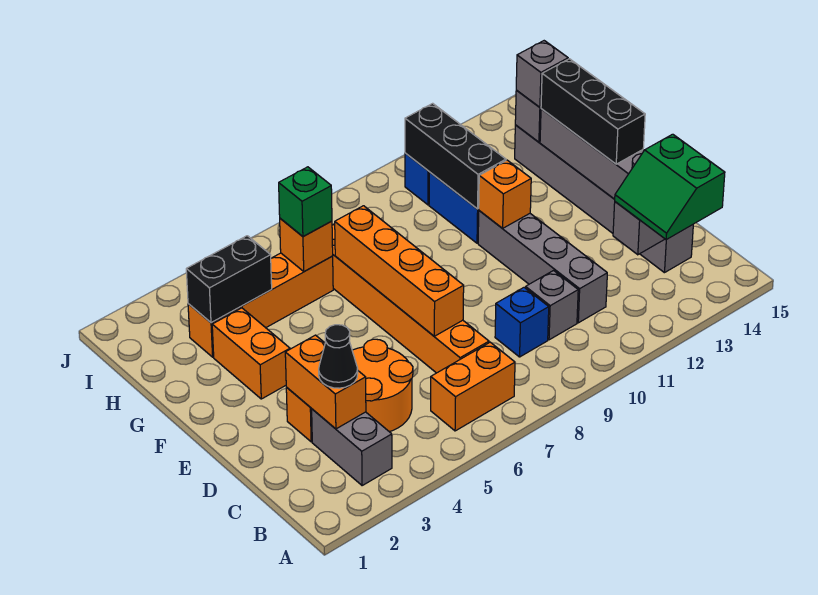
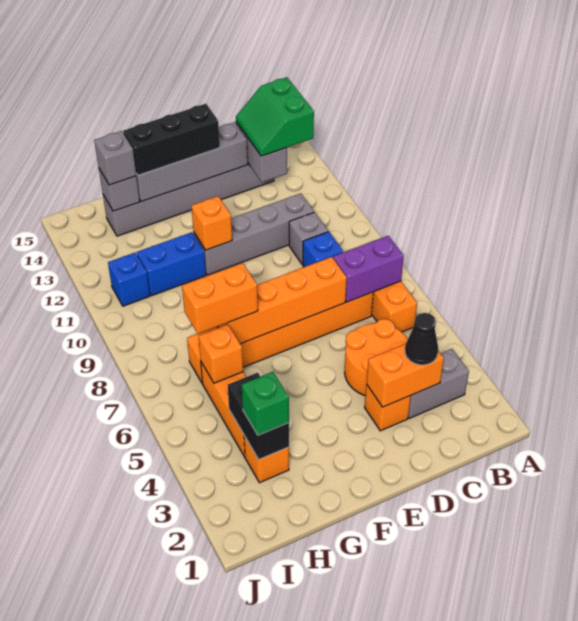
none -> purple brick B7:C7 level 2
green slope B13:C14 level 3 top 14 -> green slope B13:C14 level 3 top B
orange brick F3:G3 level 1 -> orange brick G7:H7 level 3
black brick G11:I11 level 2 -> none
green brick H6 level 3 -> green brick H3 level 3

